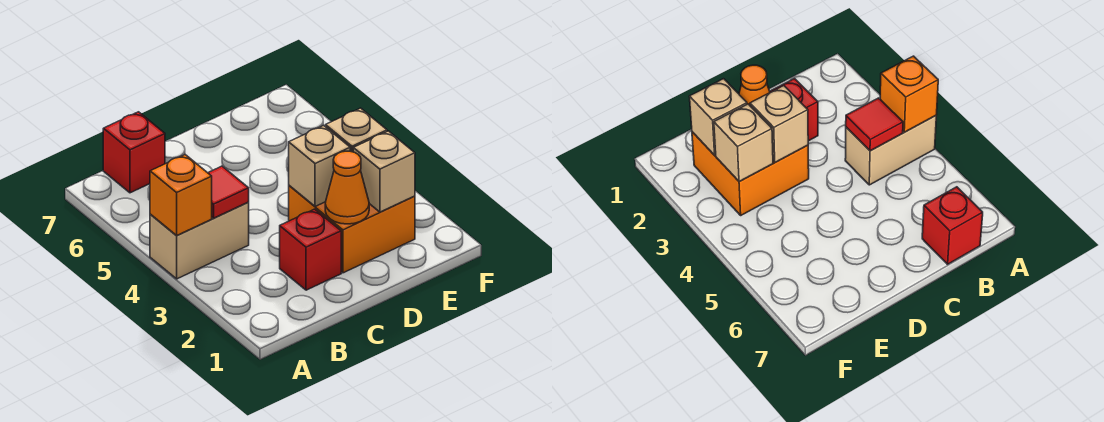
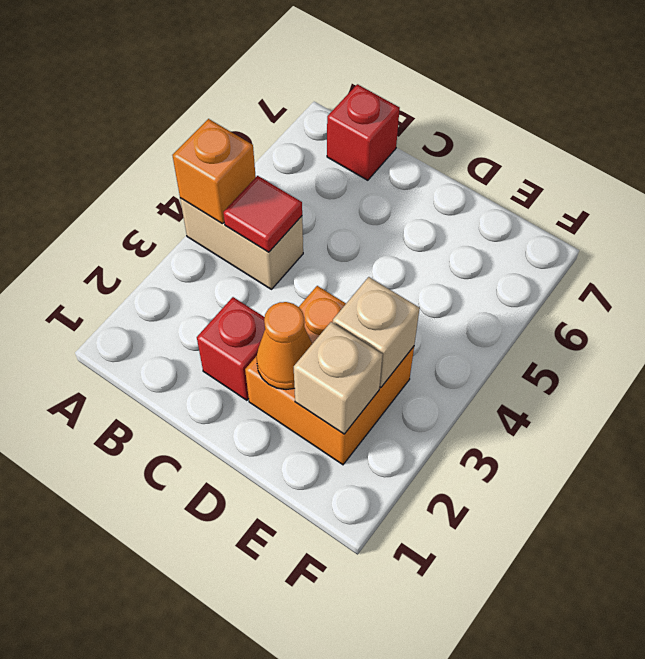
tan brick D3 level 2 -> none

